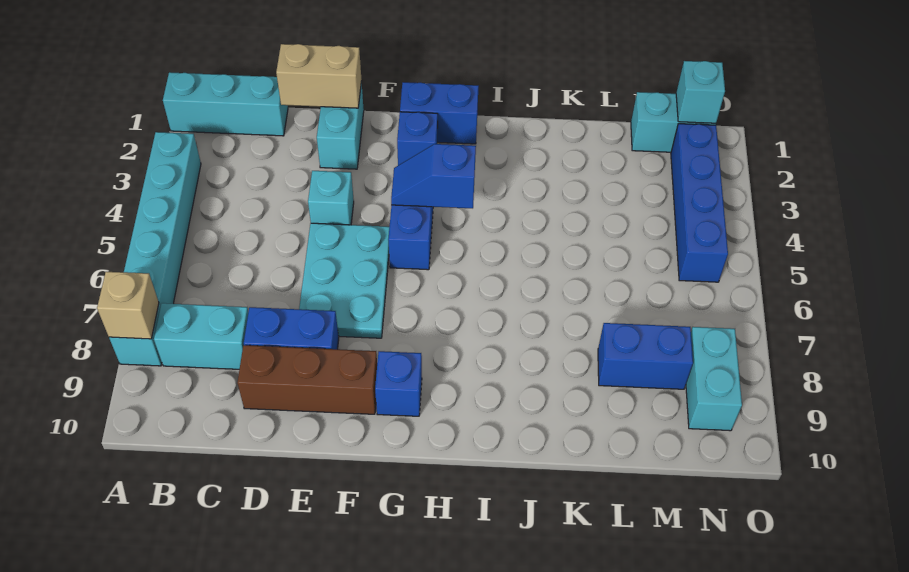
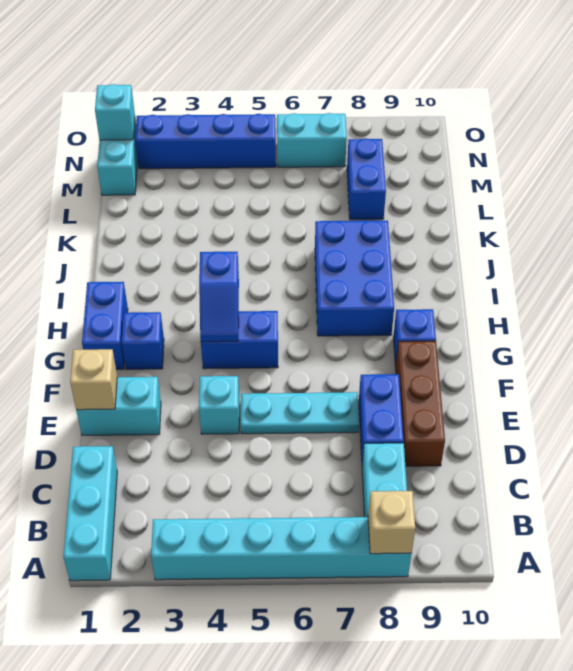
tan brick D1:E1 level 2 -> tan brick E1 level 2
cyan plate E5:F7 level 1 -> cyan plate E5:E7 level 1
none -> blue brick H7:J8 level 1
cyan brick N8:N9 level 1 -> cyan brick N6:N7 level 1

